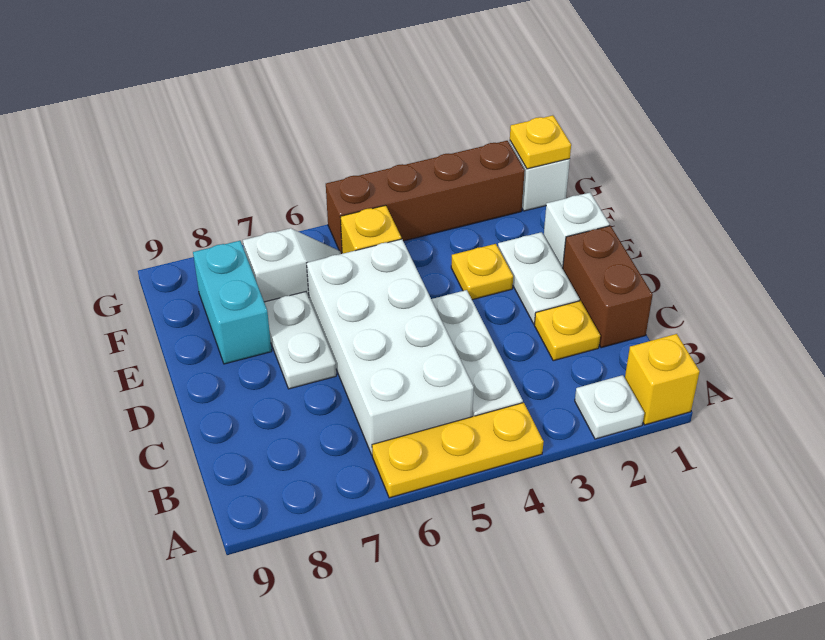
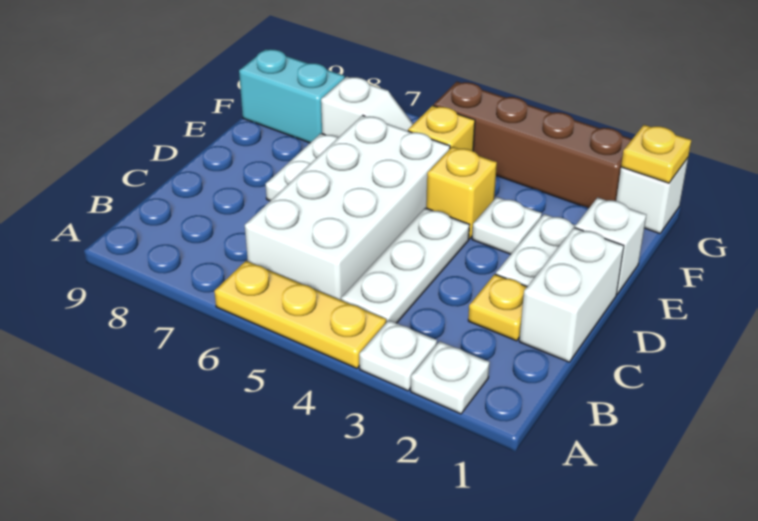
yellow brick A1 level 1 -> yellow brick E4 level 1
none -> white plate A3 level 1
brown brick C1:D1 level 1 -> white brick C1:D1 level 1
yellow plate E3 level 1 -> white plate E3 level 1
cyan brick E8:F8 level 1 -> cyan brick F8:F9 level 1

